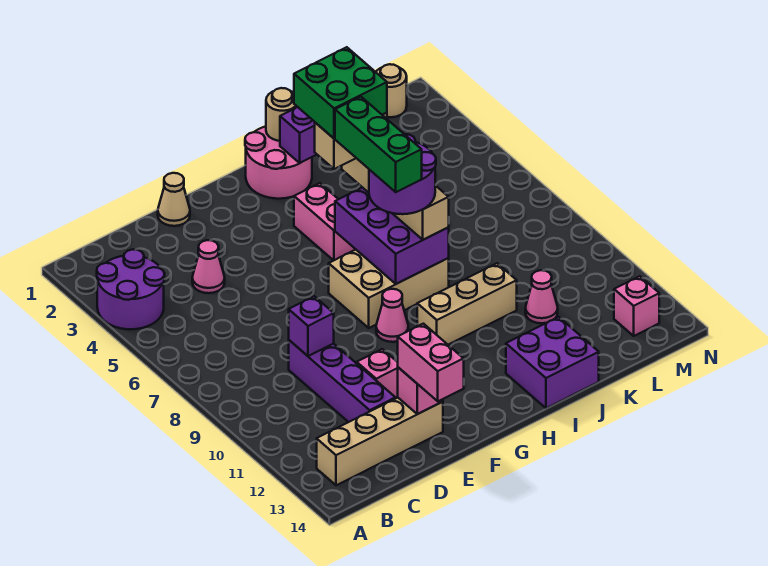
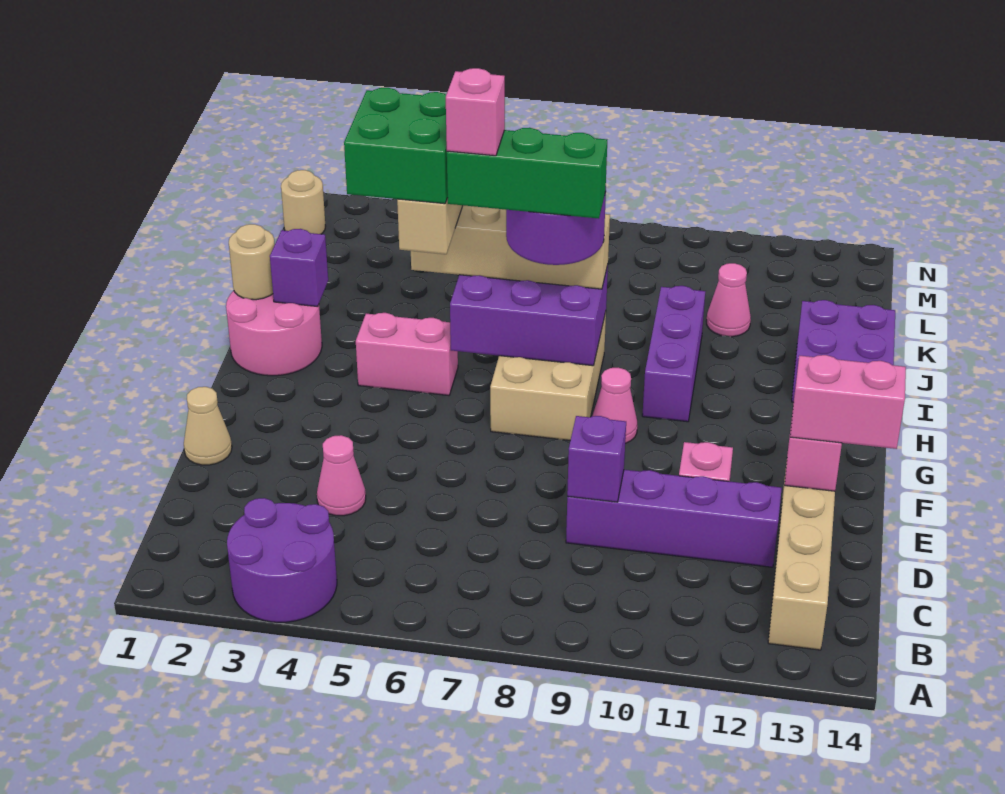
tan brick H10:J10 level 1 -> purple brick H10:J10 level 1
pink brick M13 level 1 -> pink brick H6 level 6

